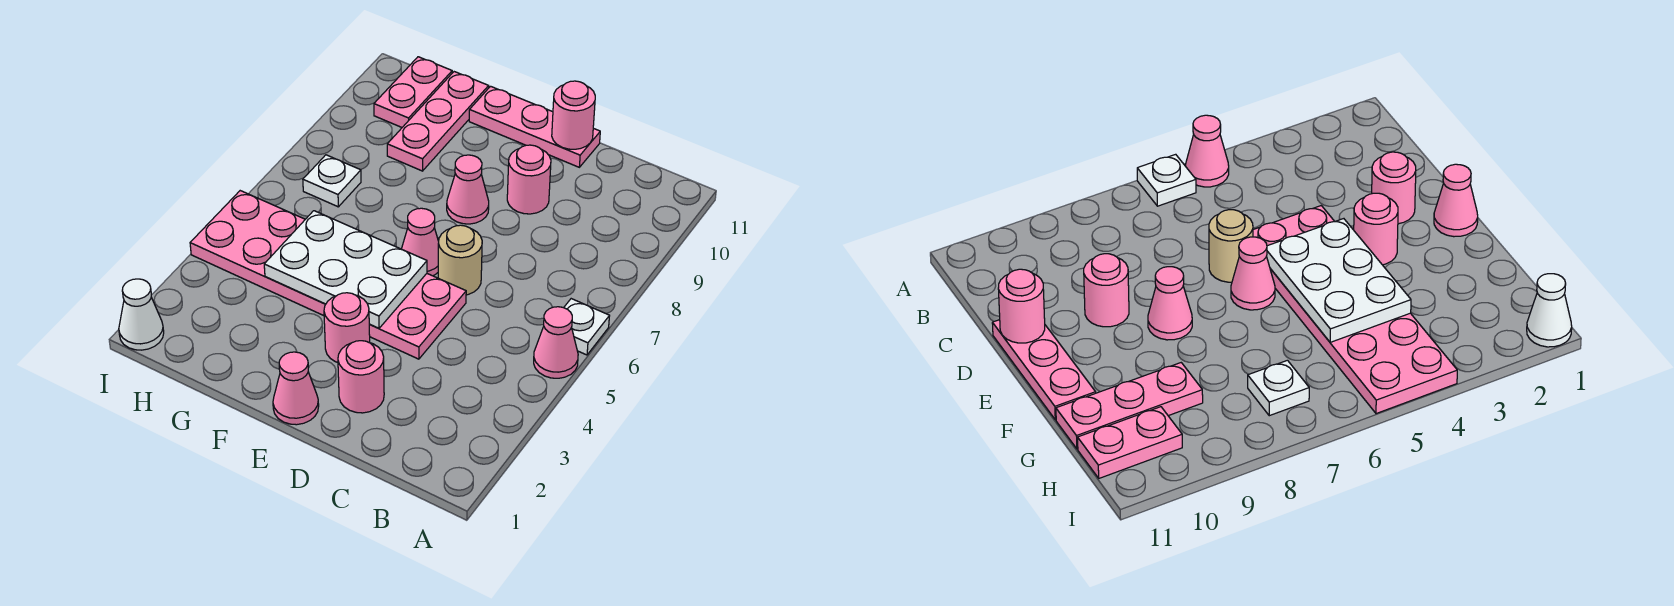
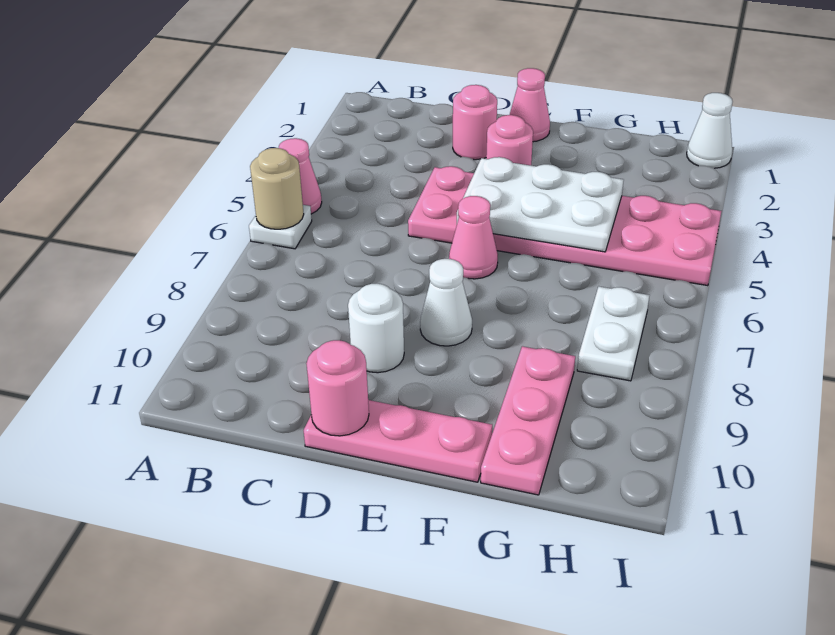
tan round brick D6 level 1 -> tan round brick A6 level 2
pink round brick D9 level 1 -> white round brick D9 level 1
pink cone E8 level 1 -> white cone E8 level 1
white plate H7 level 1 -> white plate H7:H8 level 1
pink plate H10:H11 level 1 -> none

